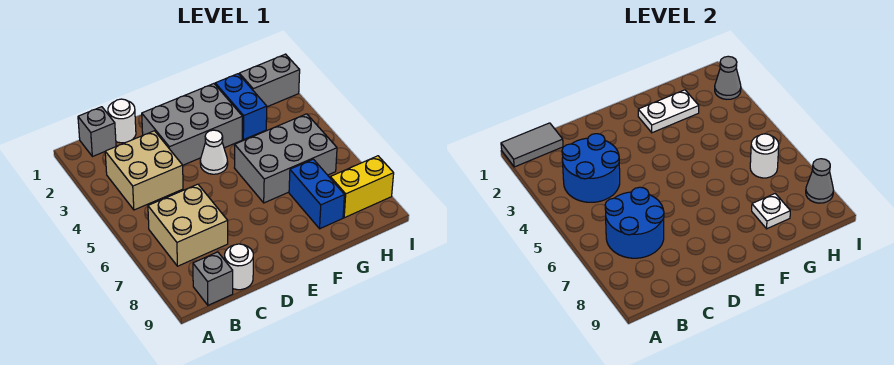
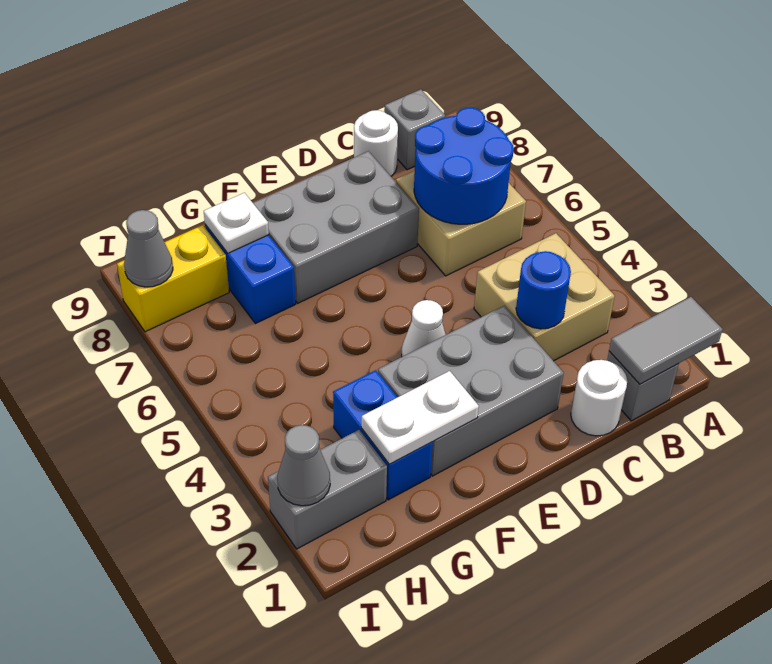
blue round brick B3:C4 level 2 -> blue round brick C3 level 2
grey brick F5:H6 level 1 -> grey brick D7:F8 level 1
white round brick H6 level 2 -> none

